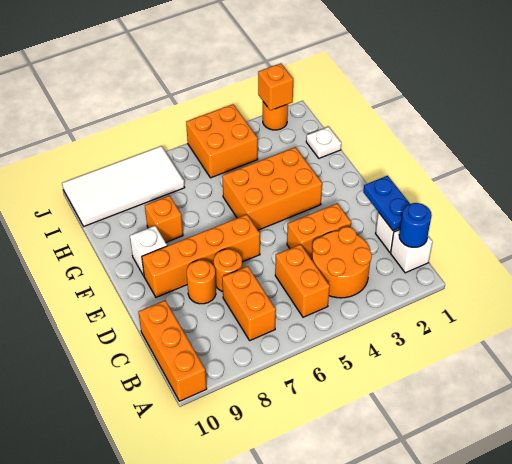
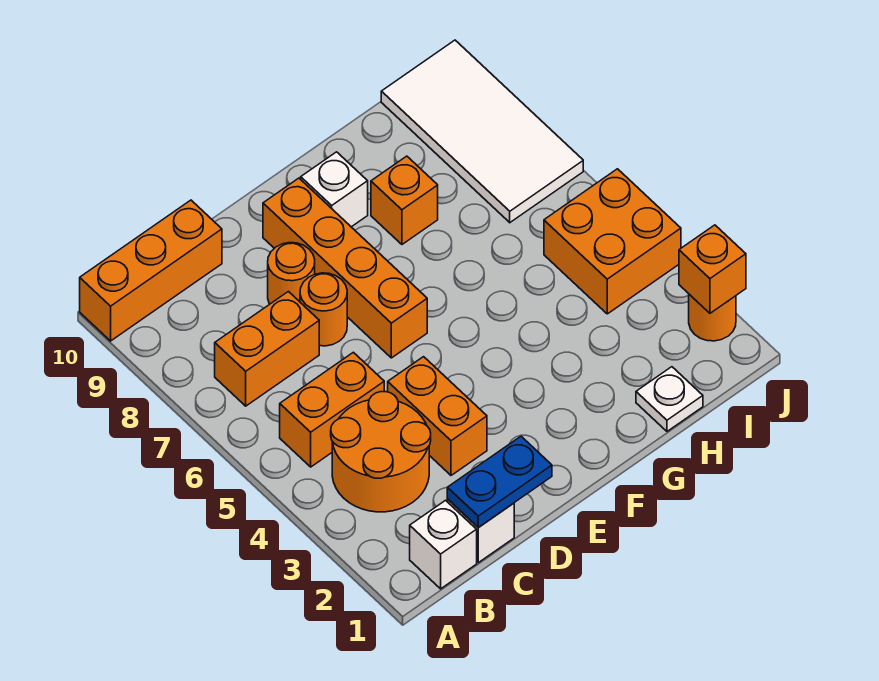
blue round brick B1 level 2 -> none
orange brick F3:G5 level 1 -> none

